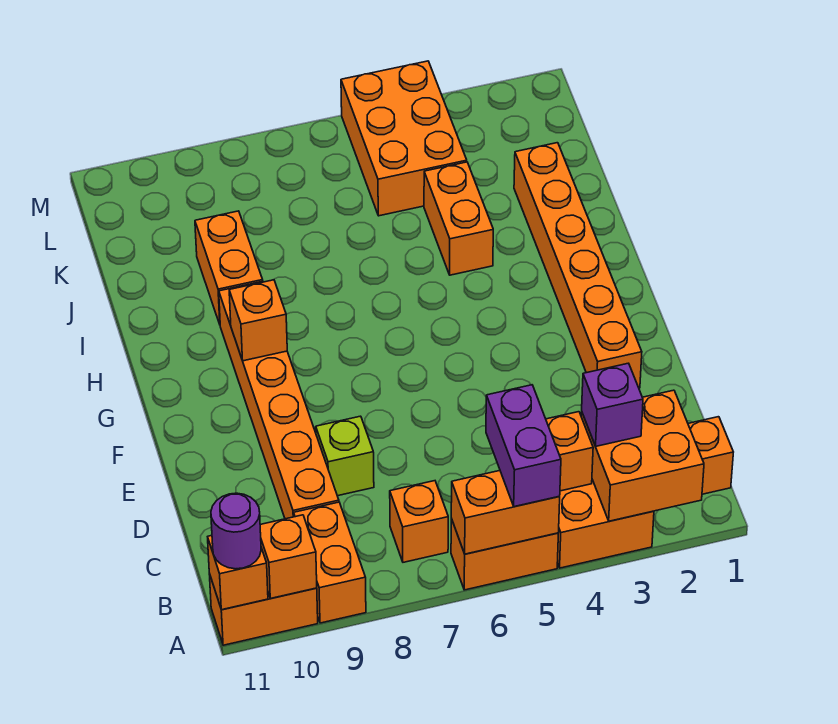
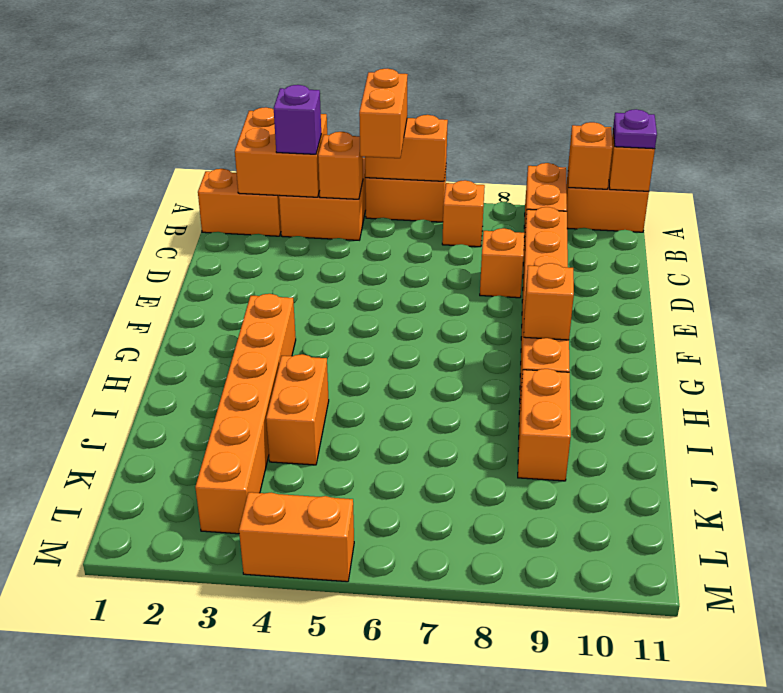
purple brick A5:B5 level 3 -> orange brick A5:B5 level 3
purple round brick A11 level 3 -> purple plate A11 level 3
lime brick D8 level 1 -> orange brick D8 level 1
orange brick E2:J2 level 1 -> orange brick G3:L3 level 1
orange brick K4:M5 level 1 -> orange brick M4:M5 level 1

